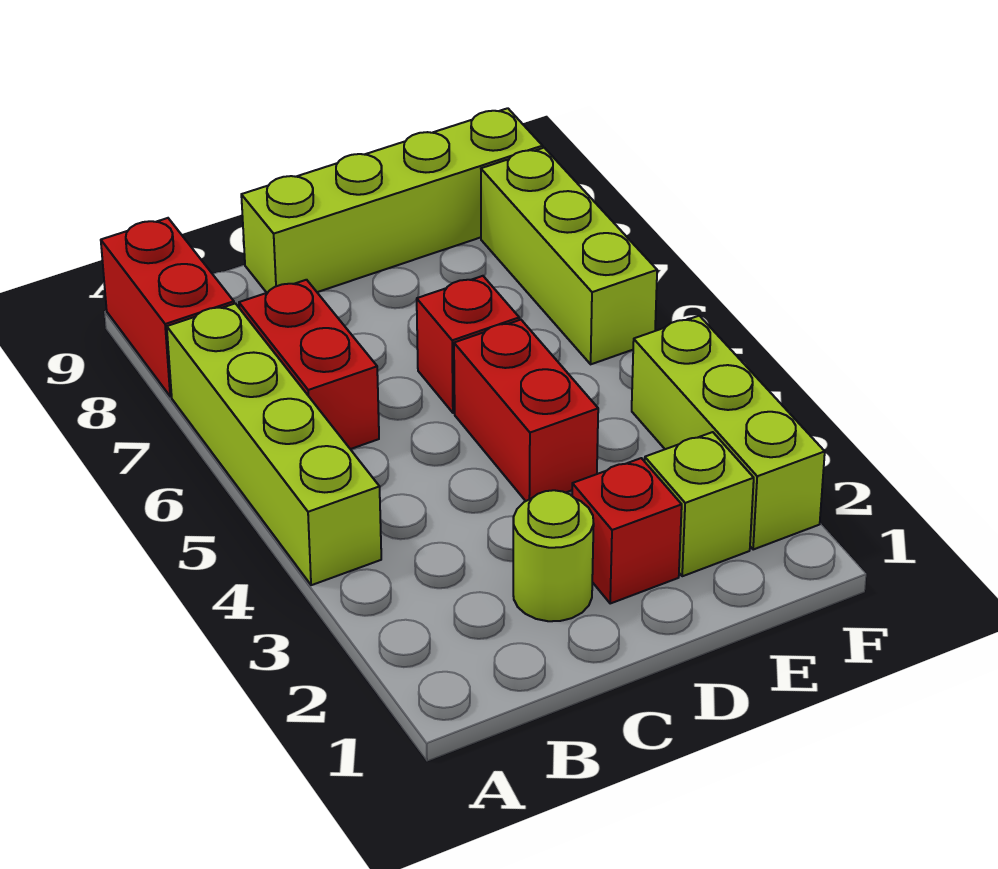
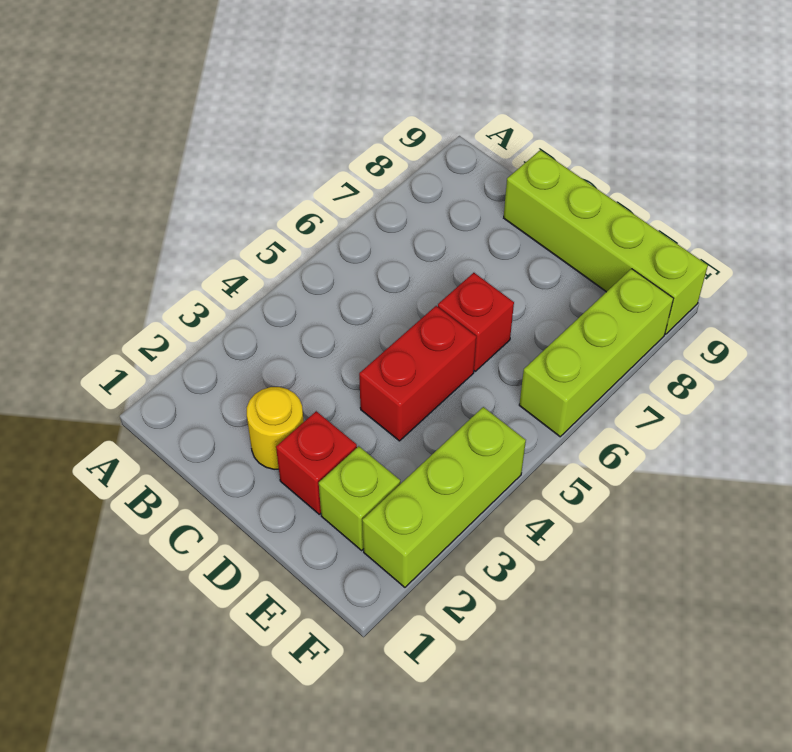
lime brick A4:A7 level 1 -> none
red brick A8:A9 level 1 -> none
red brick B6:B7 level 1 -> none
lime round brick C2 level 1 -> yellow round brick C2 level 1

